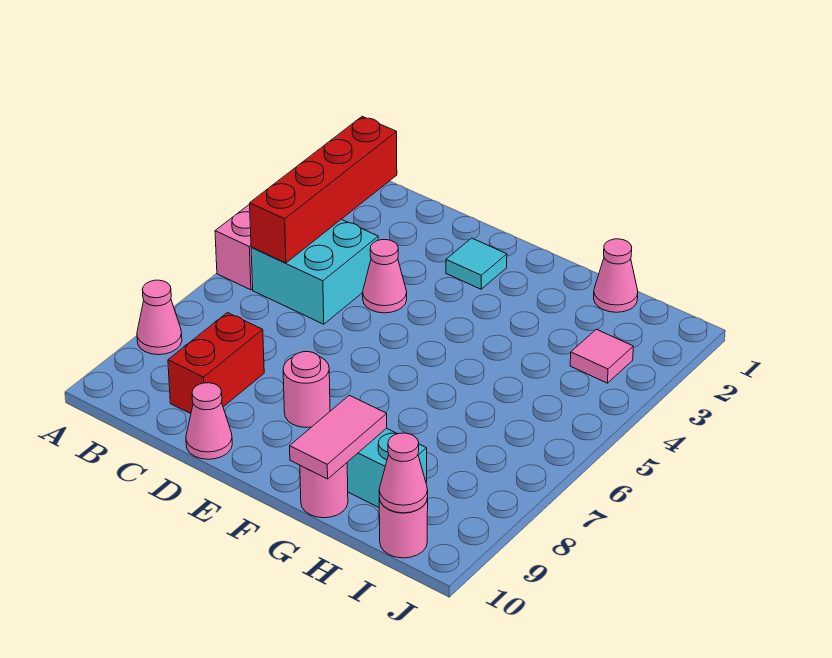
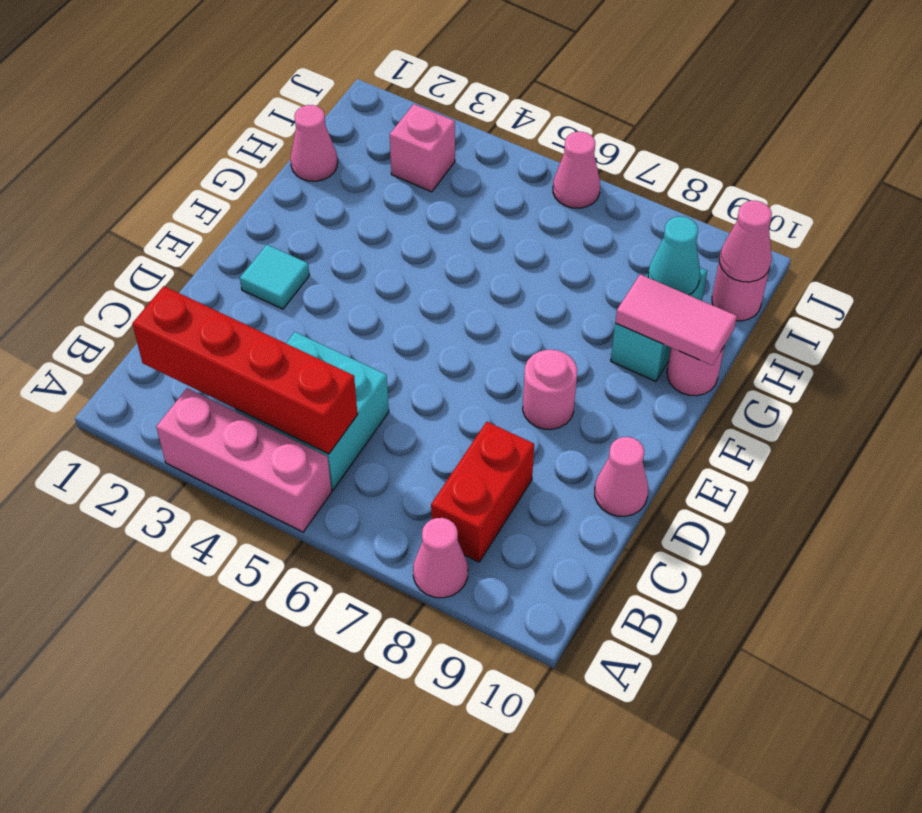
red brick C8:C9 level 1 -> red brick B8:C8 level 1
pink cone D4 level 1 -> pink cone J6 level 1
none -> cyan cone H9 level 2
pink tile I3 level 1 -> pink brick I3 level 1

